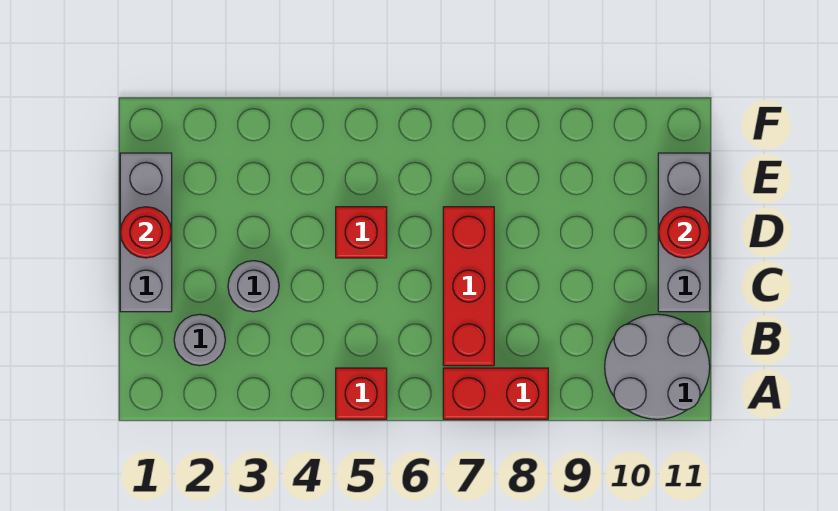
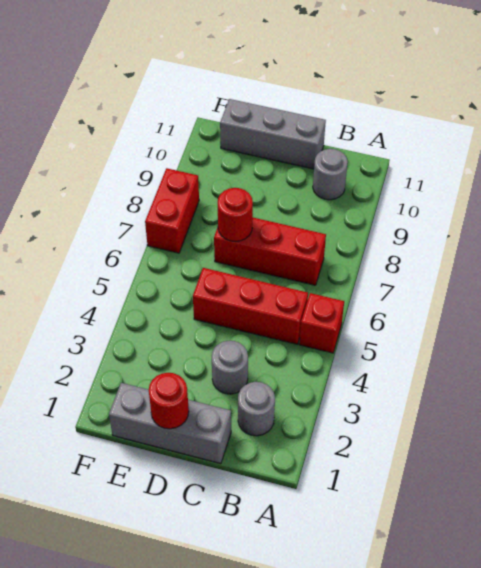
red brick A7:A8 level 1 -> red brick F7:F8 level 1
grey round brick A10:B11 level 1 -> grey round brick B10 level 1
red brick D5 level 1 -> red brick B5:D5 level 1
red round brick D11 level 2 -> red round brick D7 level 2

